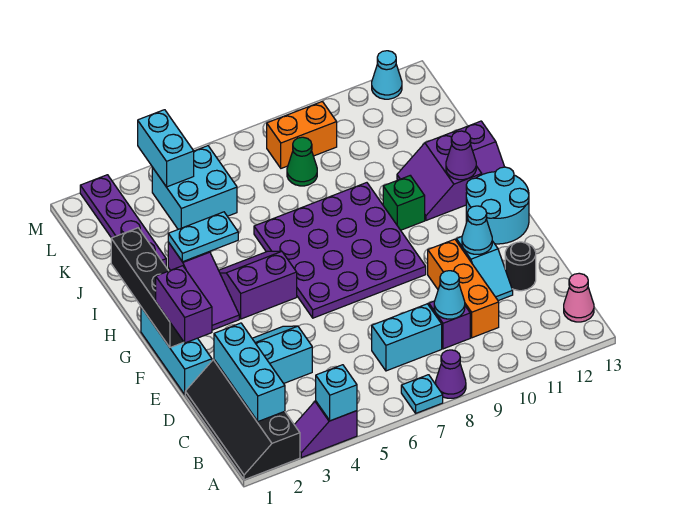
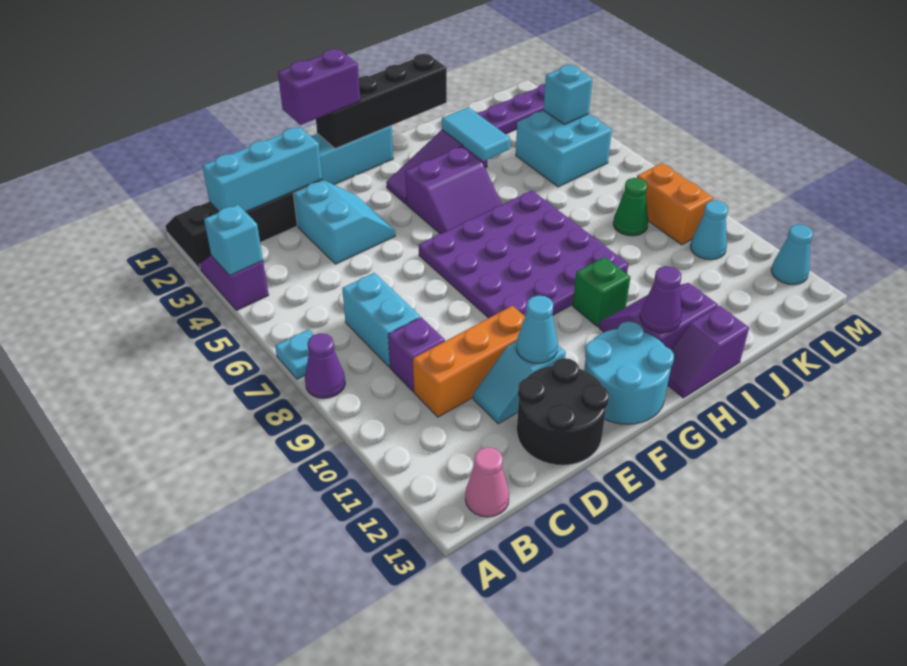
cyan cone C9 level 2 -> cyan cone L10 level 1
black round brick D12 level 1 -> black round brick D12:E13 level 1
purple slope G4:H5 level 1 top G -> purple slope G4:H5 level 1 top 4
cyan plate I3:I4 level 2 -> cyan tile I3:I4 level 2
cyan brick L4:M4 level 2 -> cyan brick L4 level 2

